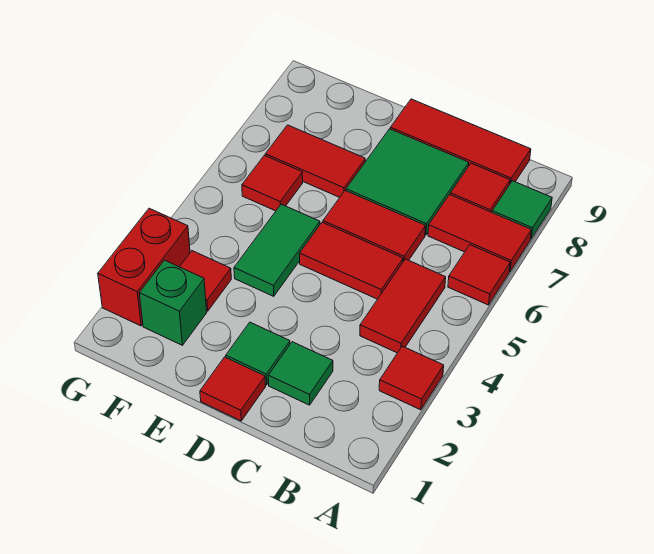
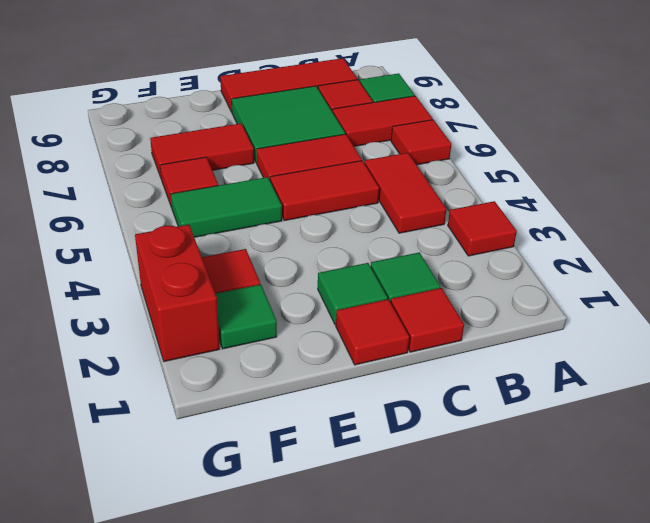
none -> red tile C1 level 1
green tile E4:E5 level 1 -> green tile E5:F5 level 1
green brick F2 level 1 -> green tile F2 level 1

